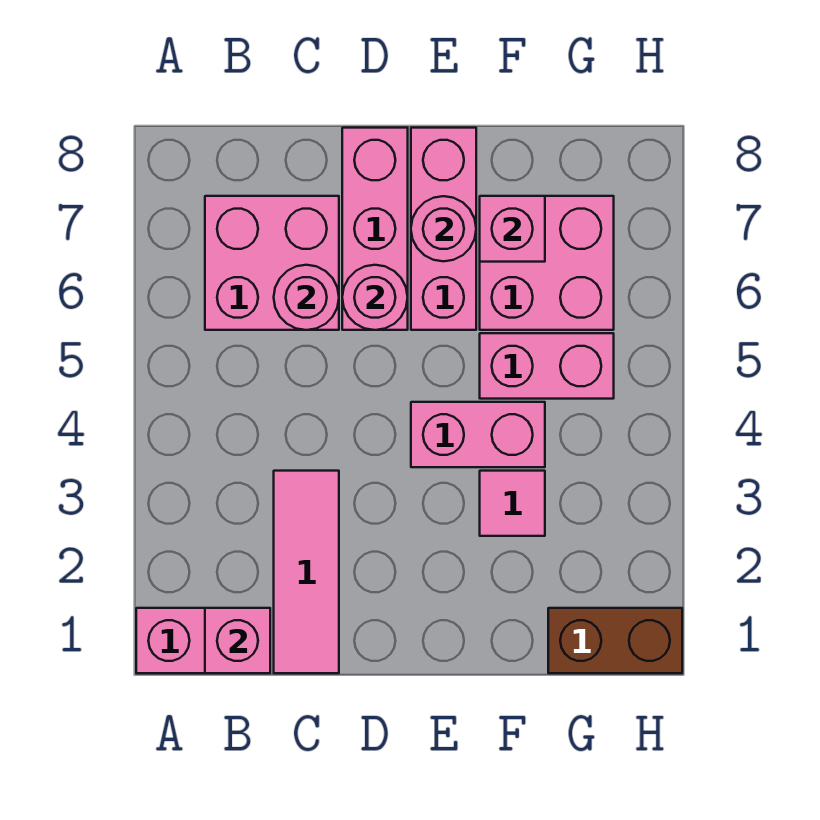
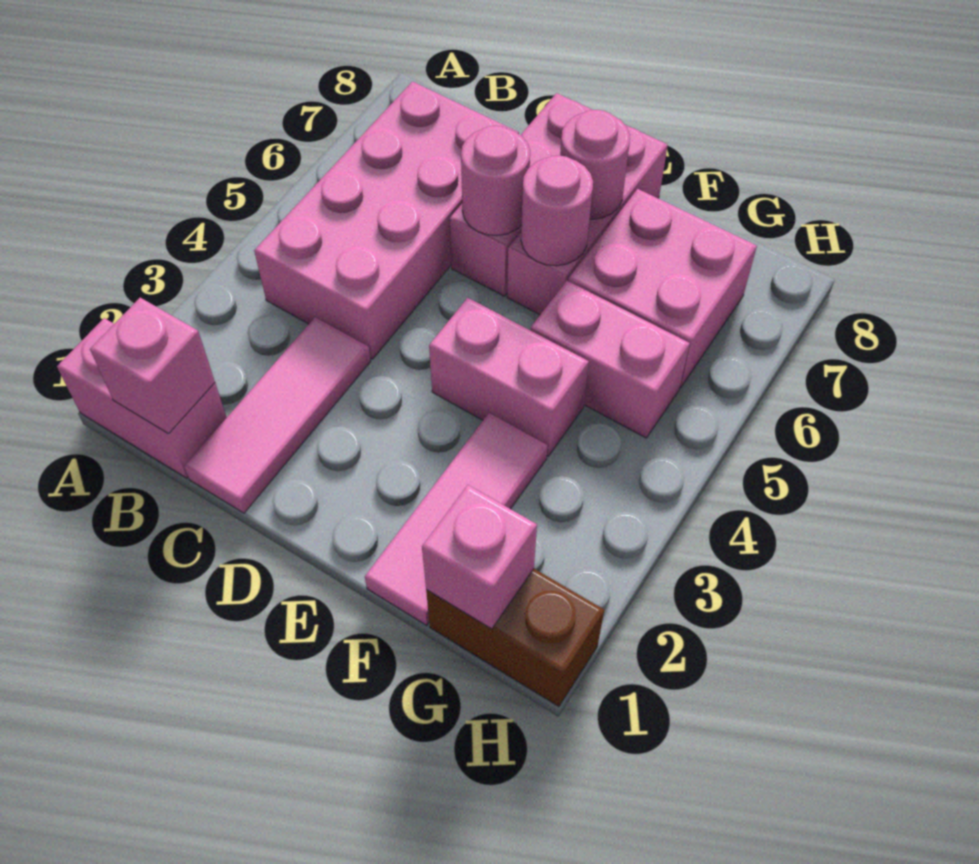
pink brick B6:C7 level 1 -> pink brick B4:C7 level 1
pink round brick C6 level 2 -> pink round brick E6 level 2
pink tile F3 level 1 -> pink tile F1:F3 level 1
pink brick F7 level 2 -> pink brick G1 level 2

